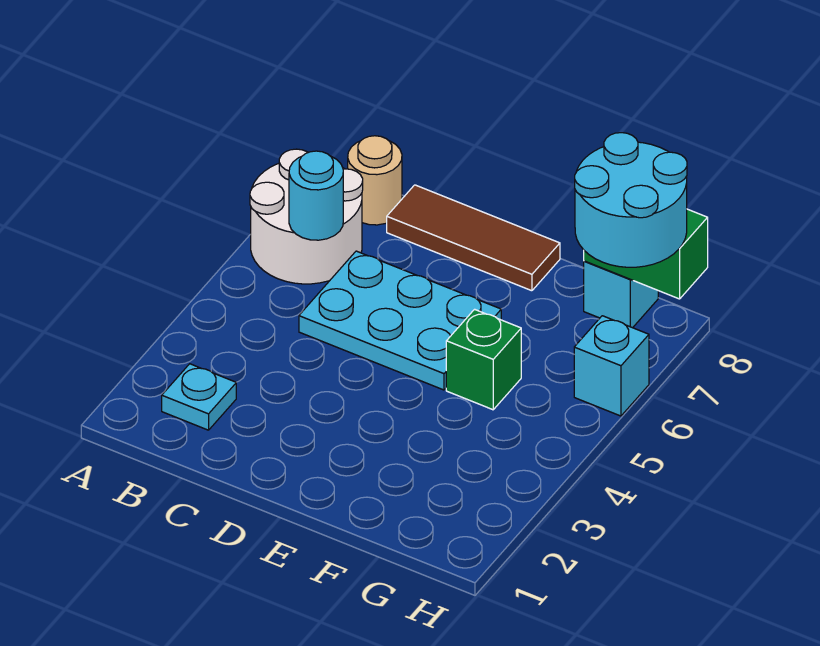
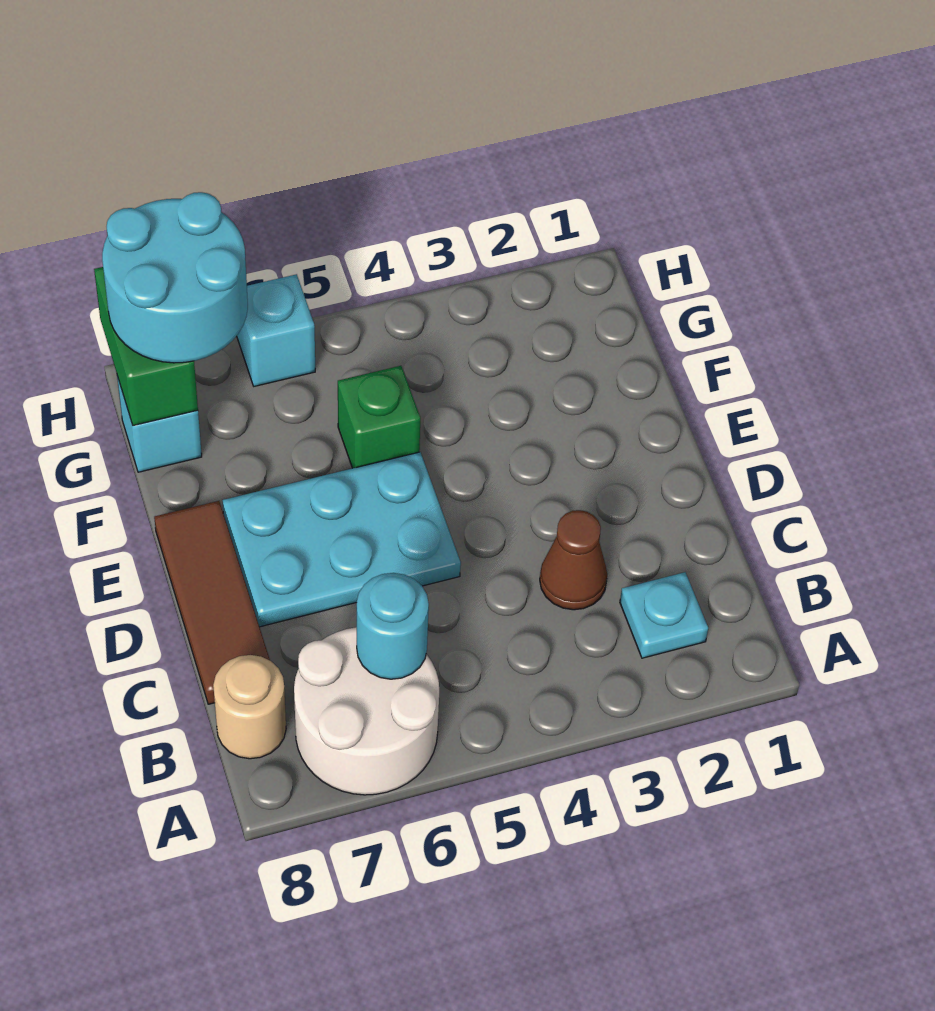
none -> brown cone C3 level 1
cyan plate C5:E6 level 1 -> cyan plate D5:E7 level 1

